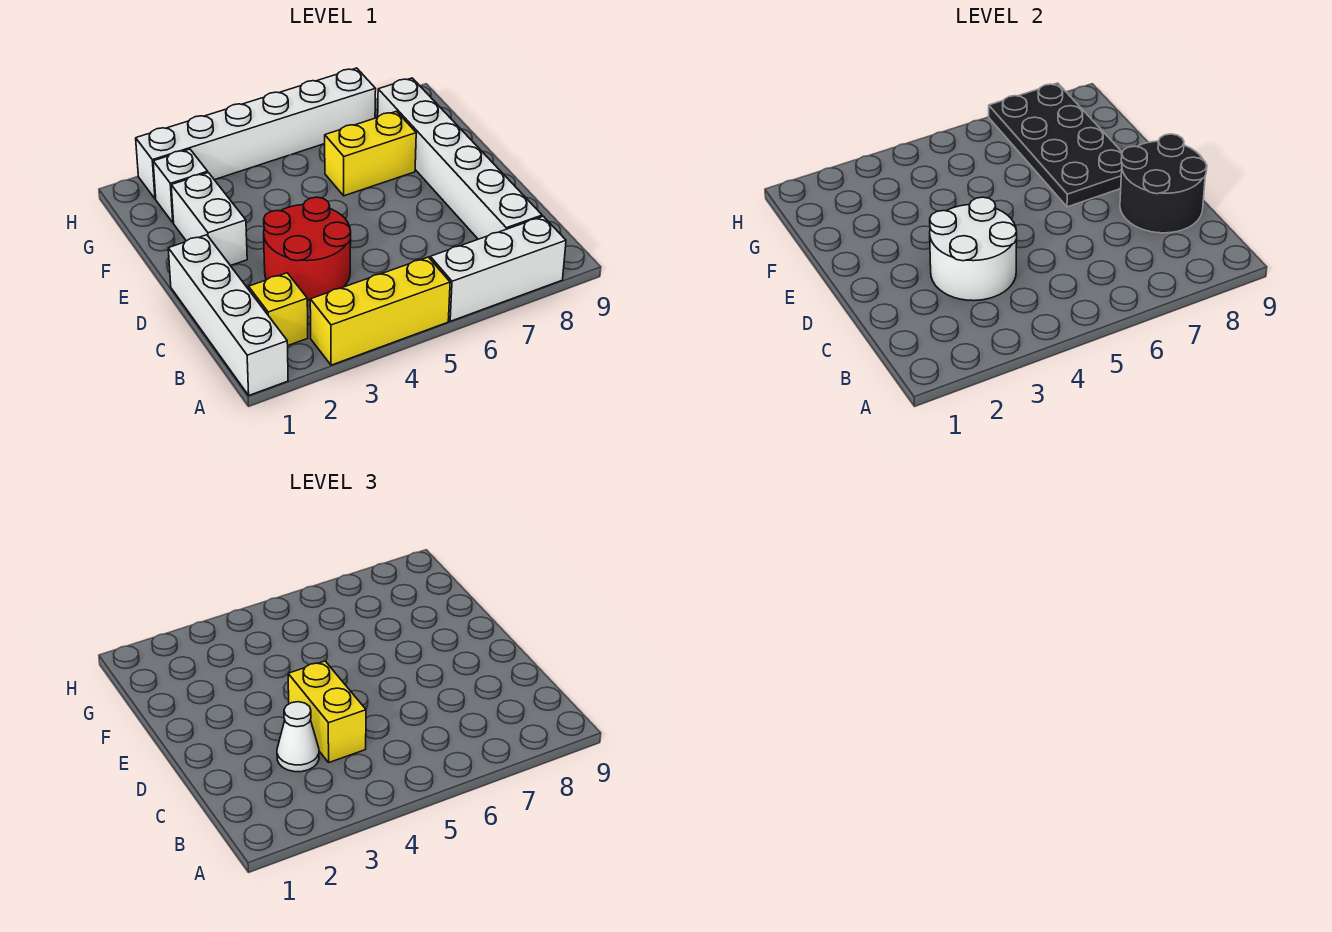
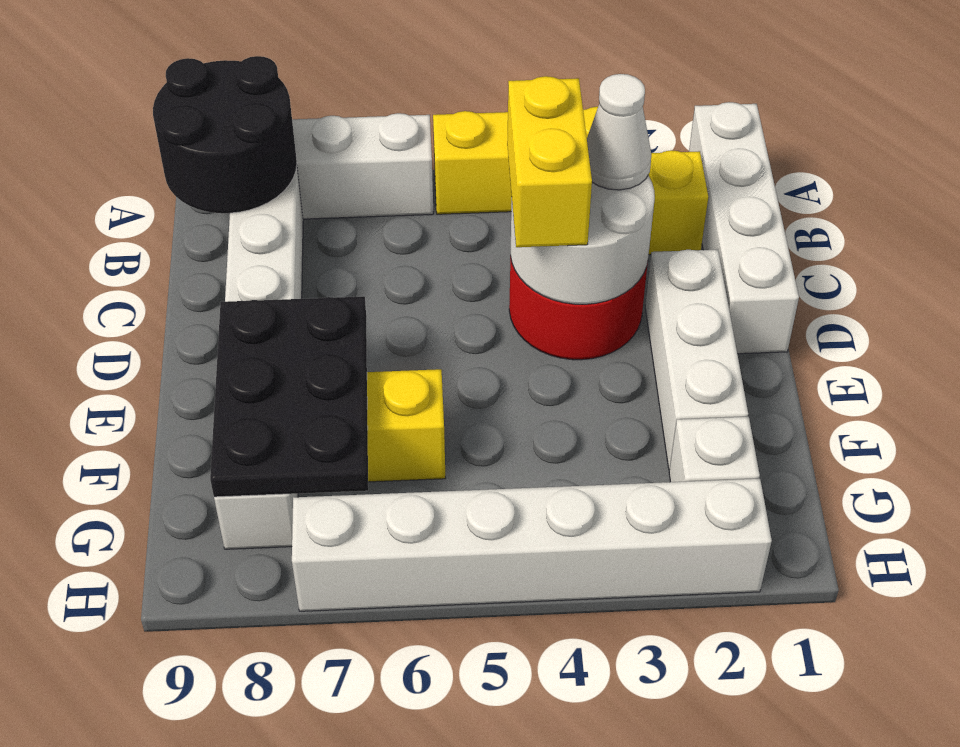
black round brick C8:D9 level 2 -> black round brick A8:B9 level 2
white brick E2:F2 level 1 -> white brick D2:F2 level 1
black plate E7:H8 level 2 -> black plate E7:G8 level 2

